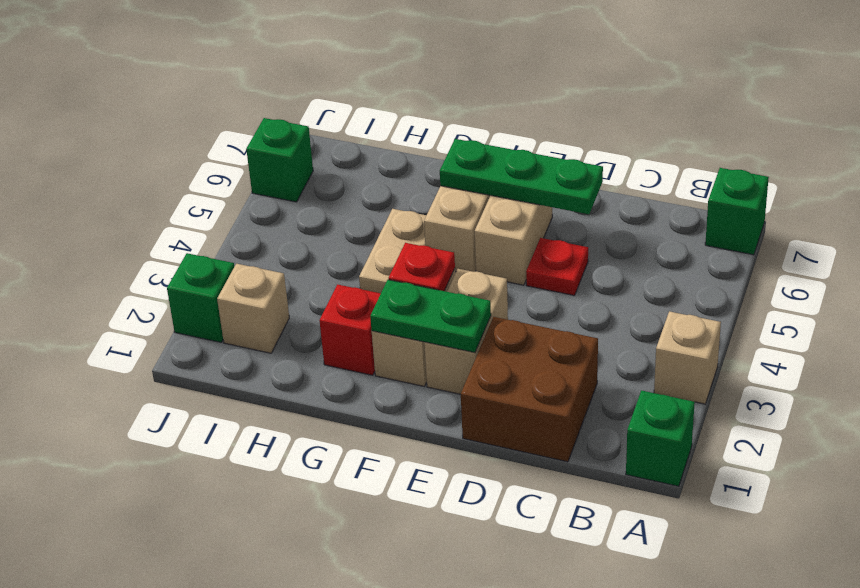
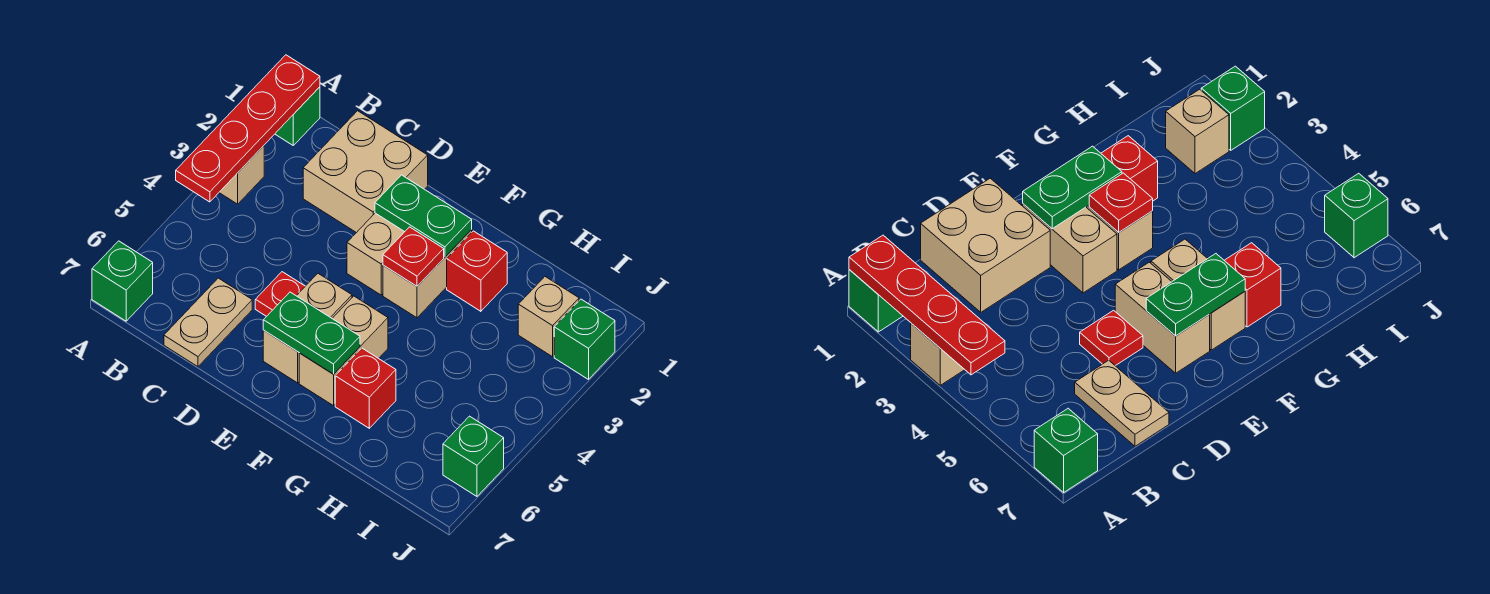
none -> red plate A1:A4 level 2
brown brick C1:D2 level 1 -> tan brick C1:D2 level 1
green plate D6:F6 level 2 -> green plate E6:F6 level 2
tan plate G4:G5 level 1 -> tan plate C6:C7 level 1
none -> red brick G6 level 1

